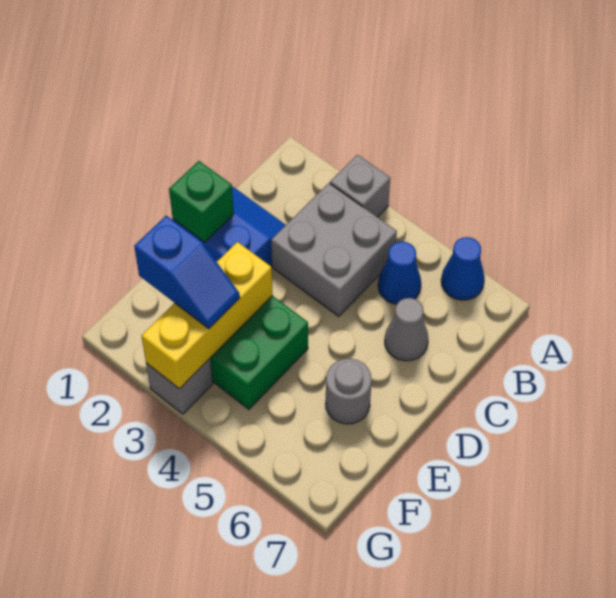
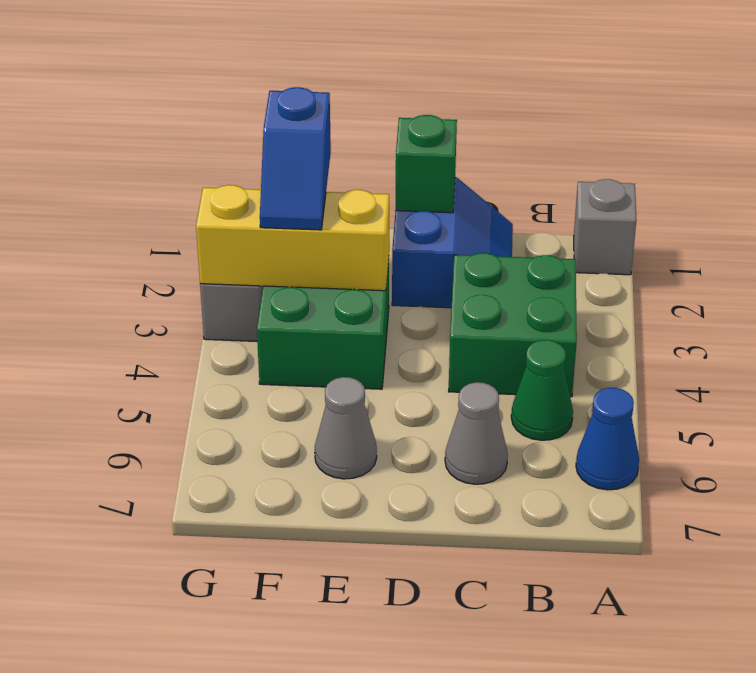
grey brick A3 level 1 -> grey brick A1 level 1
grey brick B3:C4 level 1 -> green brick B3:C4 level 1
blue cone B5 level 1 -> green cone B5 level 1
grey round brick E6 level 1 -> grey cone E6 level 1

